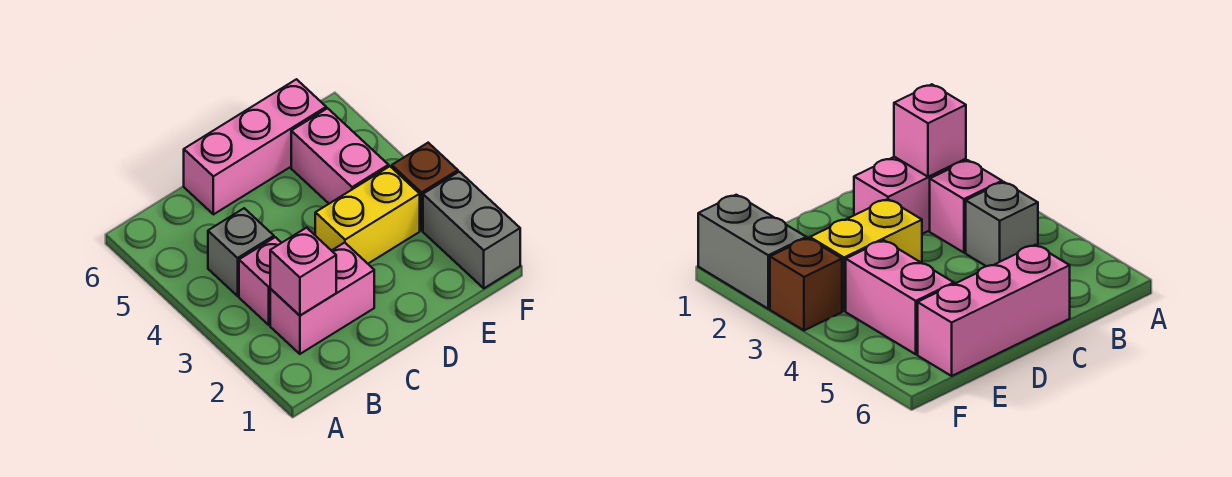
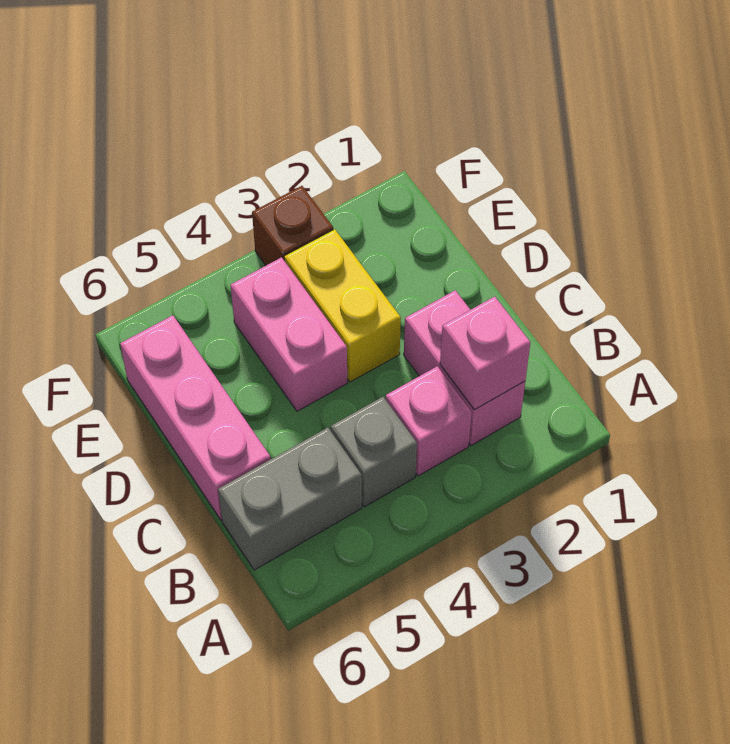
pink brick E4:E5 level 1 -> pink brick D4:E4 level 1
grey brick F1:F2 level 1 -> grey brick B5:B6 level 1

